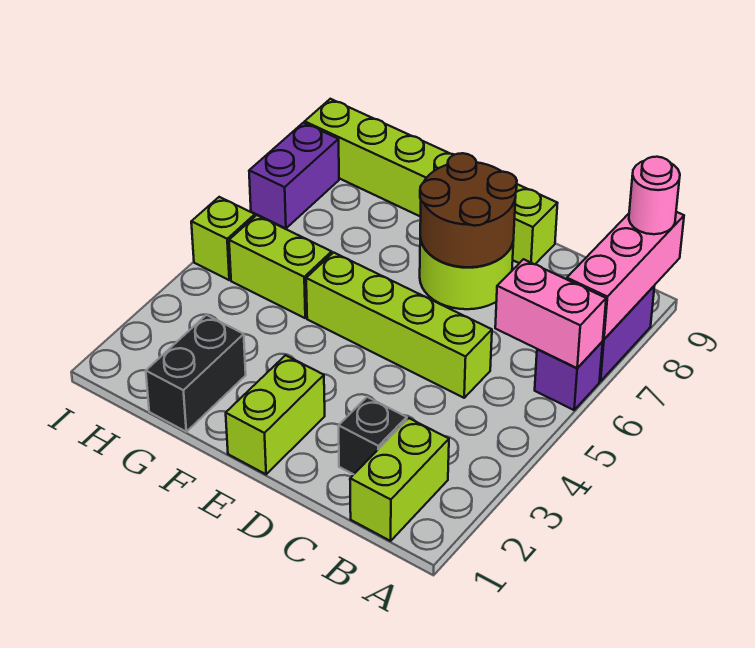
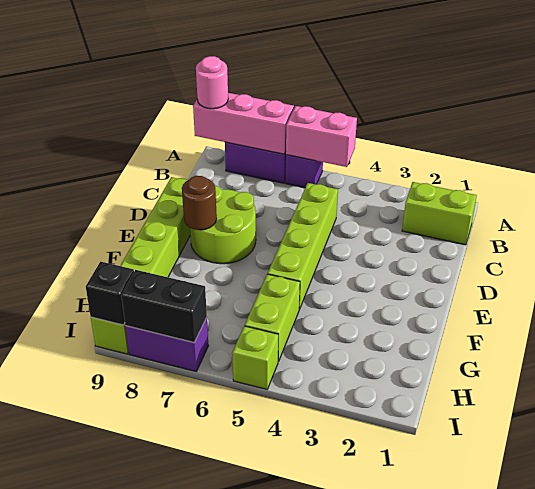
pink brick A6:B6 level 2 -> pink brick A5:A6 level 2
black brick C2 level 1 -> black brick I9 level 2
brown round brick D7:E8 level 2 -> brown round brick E8 level 2
lime brick E1:E2 level 1 -> none
black brick G1:G2 level 1 -> black brick I7:I8 level 2

